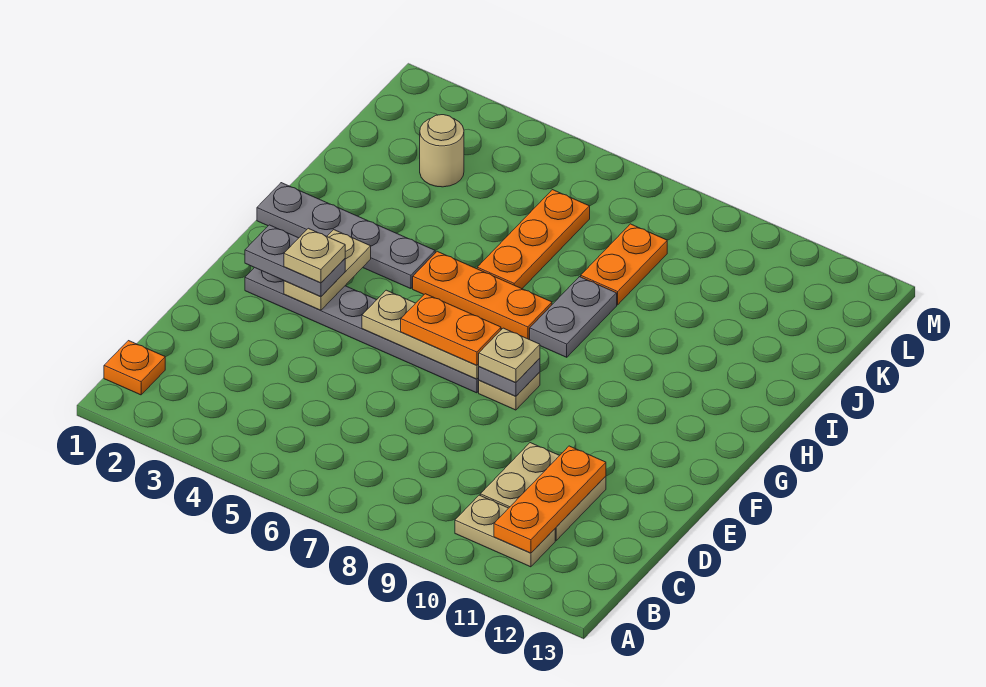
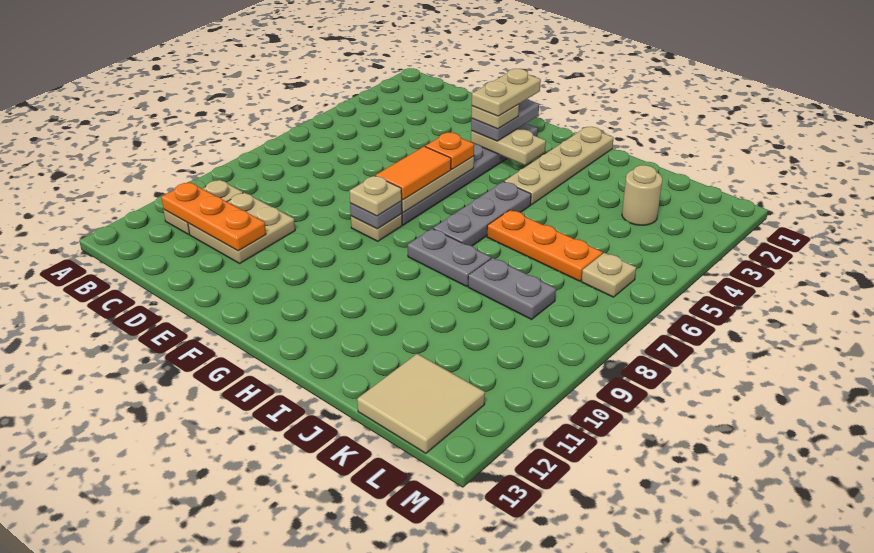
orange plate B1 level 1 -> orange plate F5 level 3
none -> tan plate F2:F3 level 5
orange plate F6:F7 level 3 -> orange tile F6:F7 level 3
grey plate H1:H4 level 1 -> tan plate H1:H4 level 1
orange plate H5:H7 level 1 -> grey plate H5:H7 level 1
orange plate J8:K8 level 1 -> grey plate J8:K8 level 1
none -> tan tile K12:L13 level 1
none -> tan plate L6 level 1

